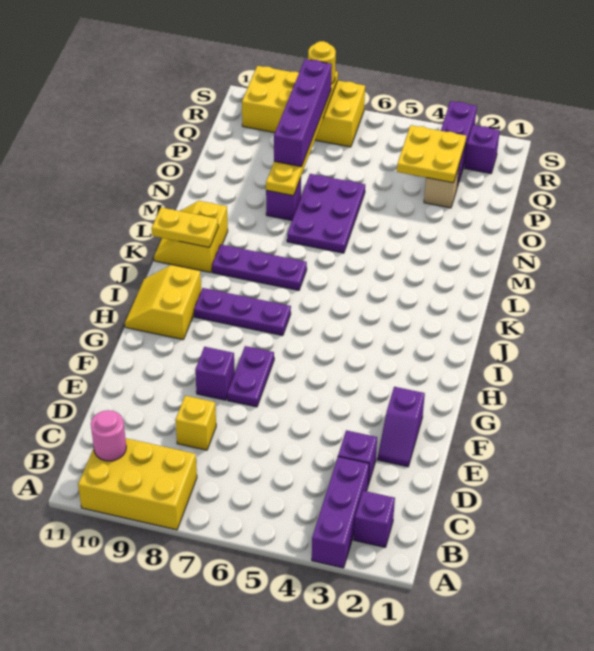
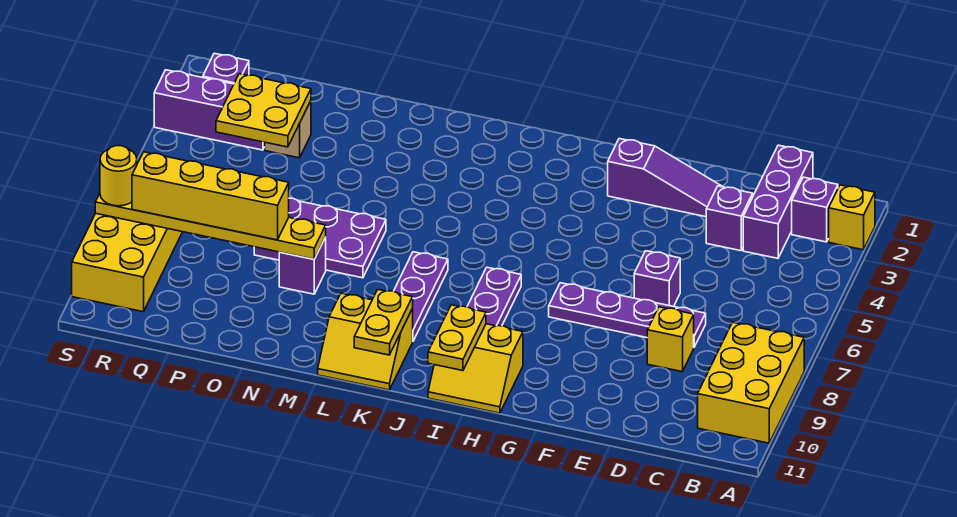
none -> yellow brick A2 level 1
purple brick A3:C3 level 1 -> purple brick C1:C3 level 1
pink round brick B10 level 2 -> none
purple slope E2:F2 level 1 top F -> purple slope E2:G2 level 1 top G
purple plate F7:G7 level 1 -> purple plate D7:G7 level 1
purple brick F8 level 1 -> purple brick E6 level 1
none -> yellow plate I10:I11 level 2
purple brick O8:R8 level 3 -> yellow brick O8:R8 level 3

